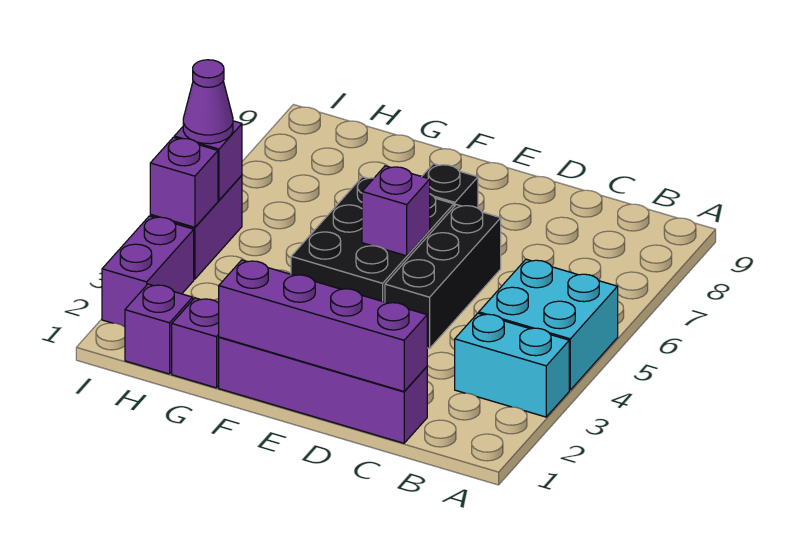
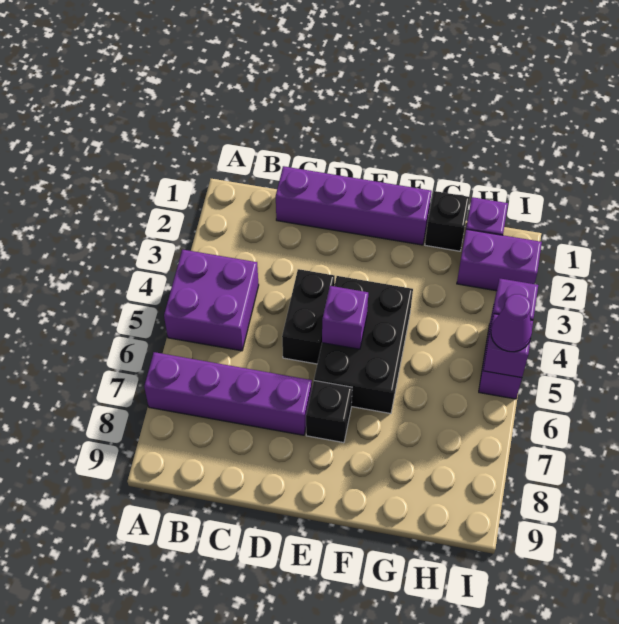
cyan brick A3:B3 level 1 -> none
cyan brick A4:B5 level 1 -> purple brick A4:B5 level 1
purple brick C1:F1 level 2 -> purple brick A7:D7 level 1
black brick D4:D6 level 1 -> black brick D4:D5 level 1
purple brick G1 level 1 -> black brick G1 level 1
purple brick I2:I3 level 1 -> purple brick H2:I2 level 1

